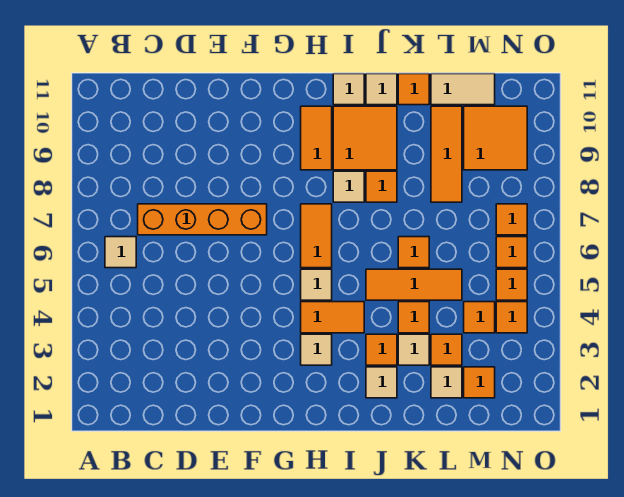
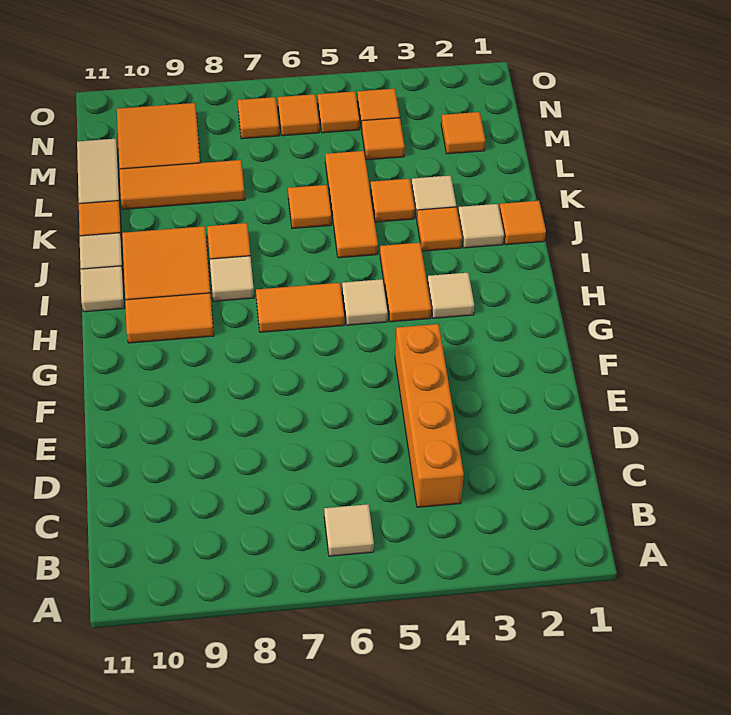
orange brick C7:F7 level 1 -> orange brick C4:F4 level 1
tan tile L2 level 1 -> none
orange tile L3 level 1 -> orange tile J1 level 1

